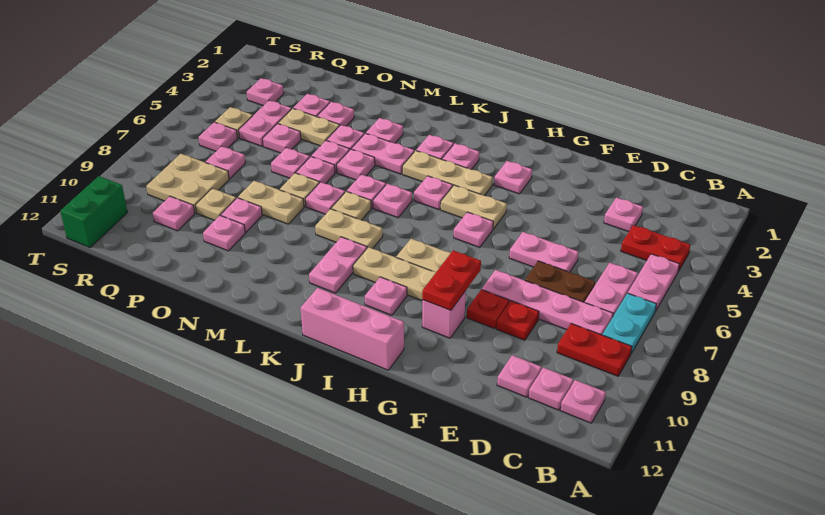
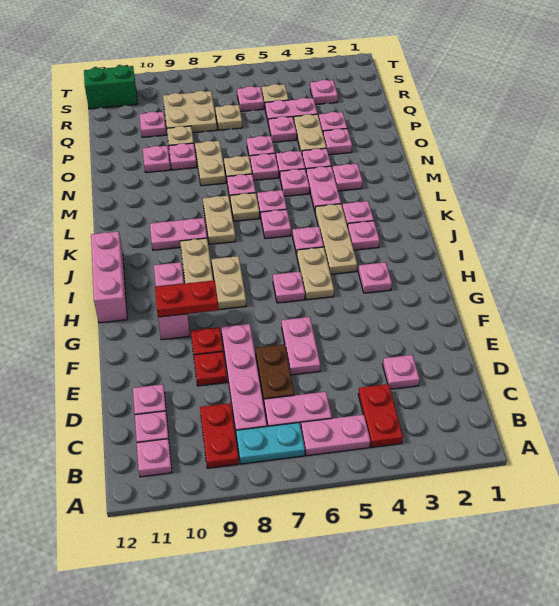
pink plate Q7 level 1 -> tan plate Q7 level 1

